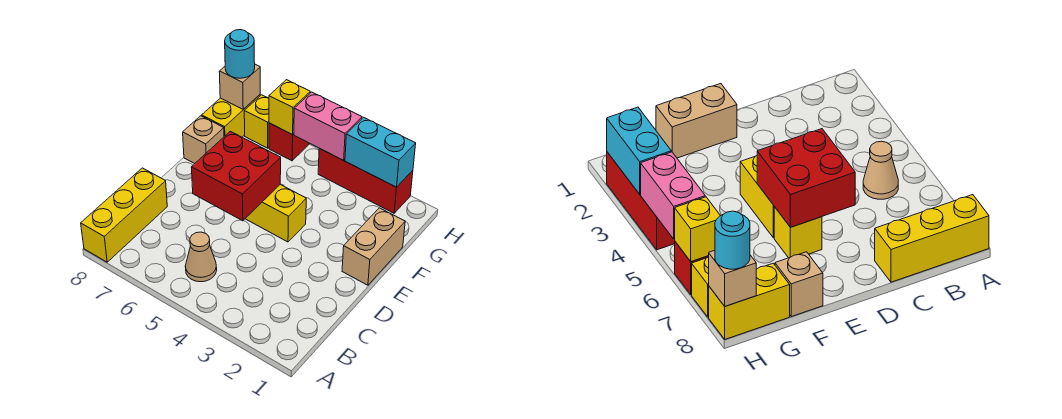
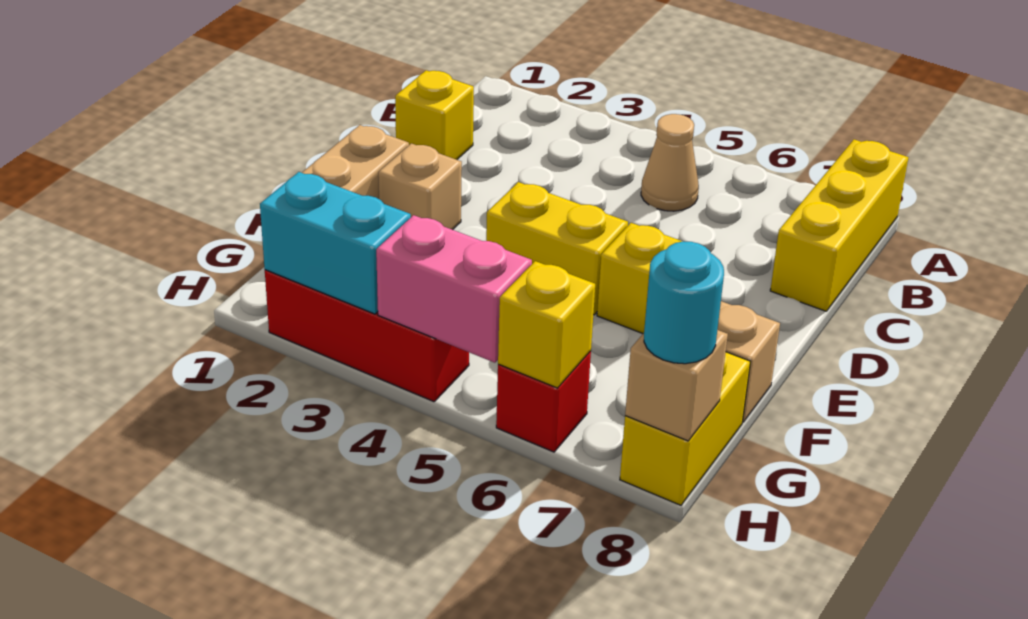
red brick D5:E6 level 2 -> none
none -> tan brick E2 level 1
yellow brick H7 level 1 -> yellow brick C1 level 1

